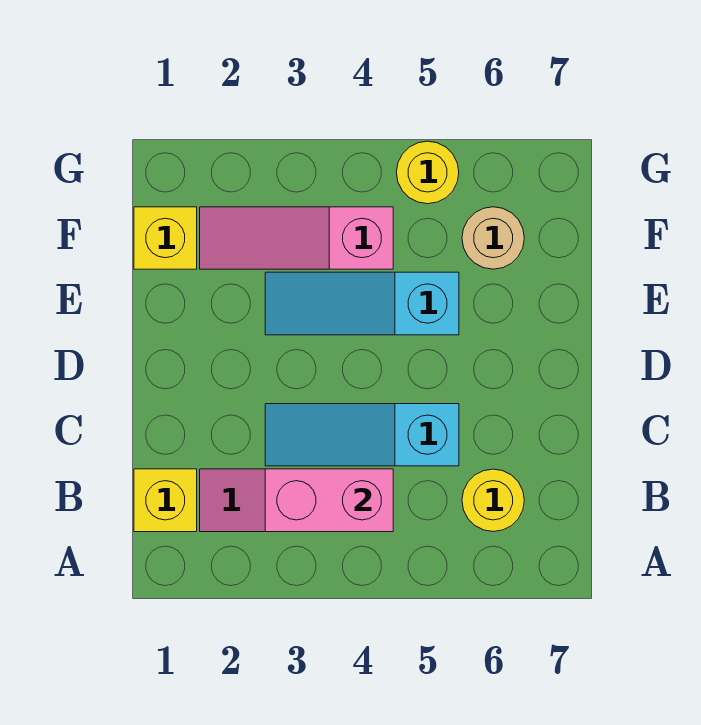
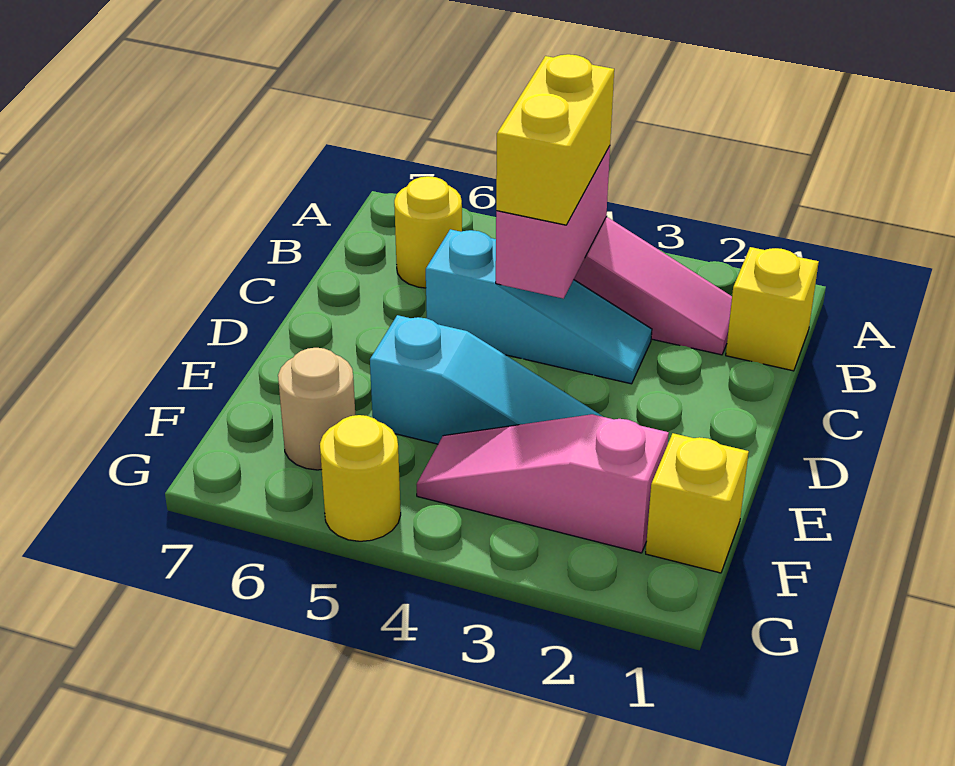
pink brick B3:B4 level 2 -> pink brick B4:C4 level 2
none -> yellow brick B4:C4 level 3
pink slope F2:F4 level 1 top 4 -> pink slope F2:F4 level 1 top 2

